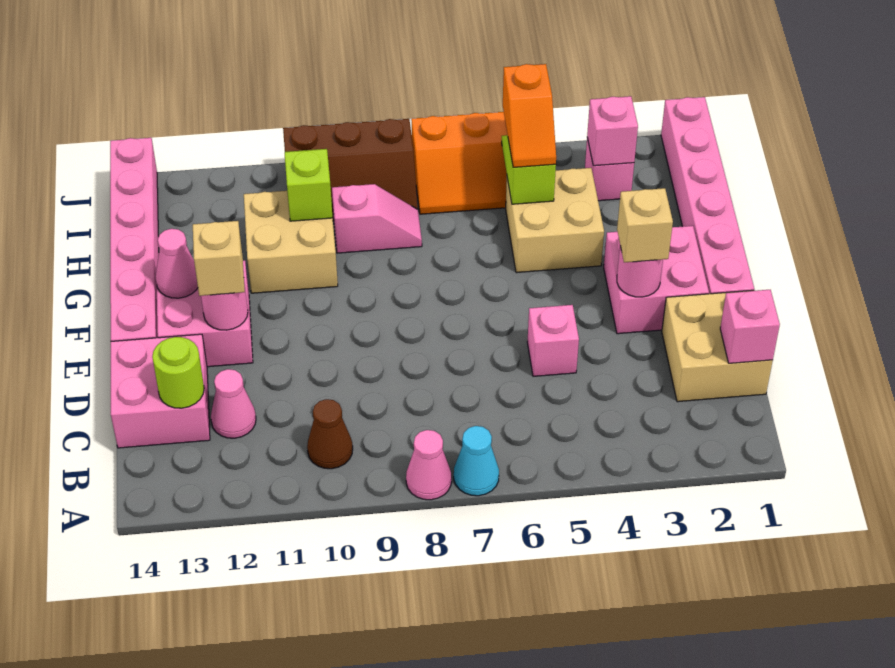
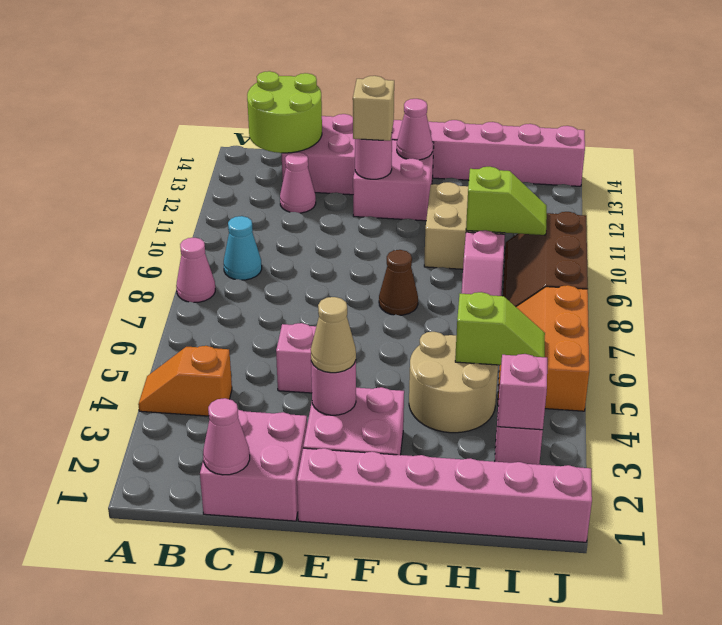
cyan cone A7 level 1 -> cyan cone B9 level 1
brown cone B10 level 1 -> brown cone F8 level 1
tan brick C1:D2 level 1 -> pink brick C1:D2 level 1
pink brick C1 level 2 -> pink cone C1 level 2
lime round brick C13 level 2 -> lime round brick B13:C14 level 2
tan brick E3 level 3 -> tan cone E3 level 3
tan brick G4:H5 level 1 -> tan round brick G4:H5 level 1
orange slope H5:I5 level 3 top I -> orange slope A4:B4 level 1 top B

